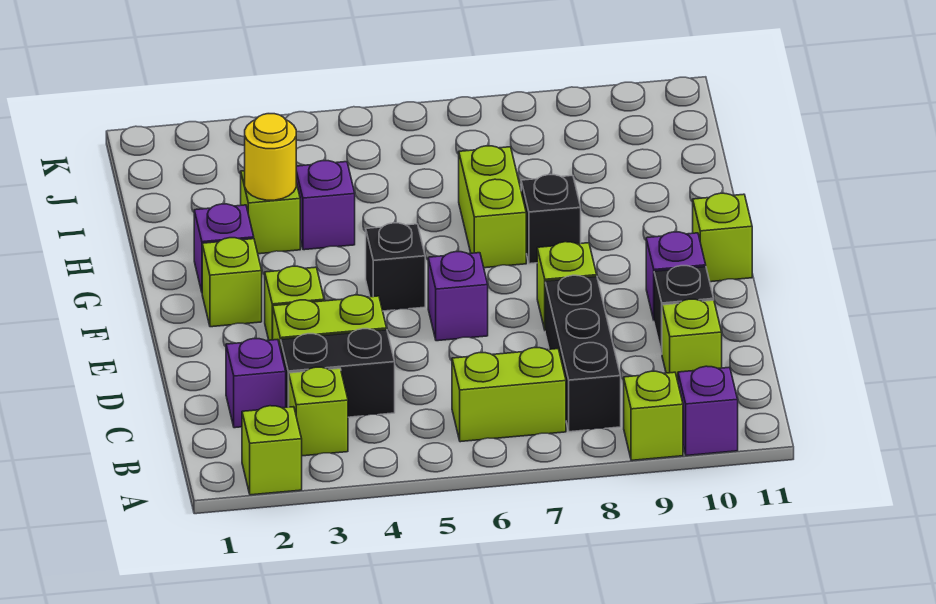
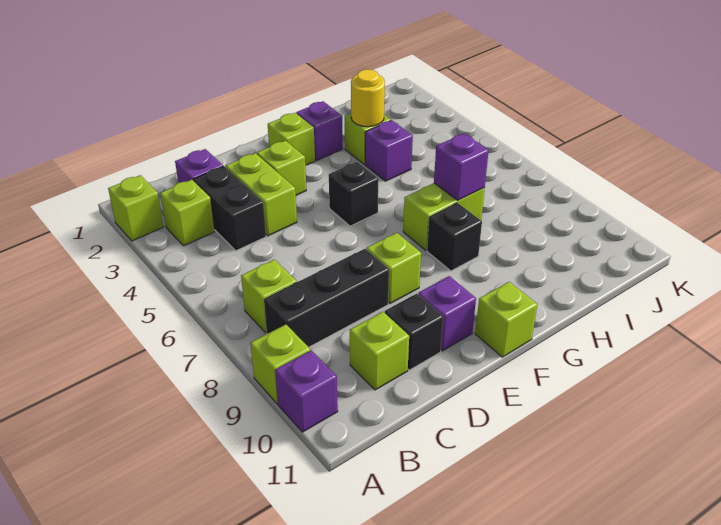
lime brick B6:B7 level 1 -> lime brick B7 level 1
purple brick E6 level 1 -> purple brick H7 level 2

